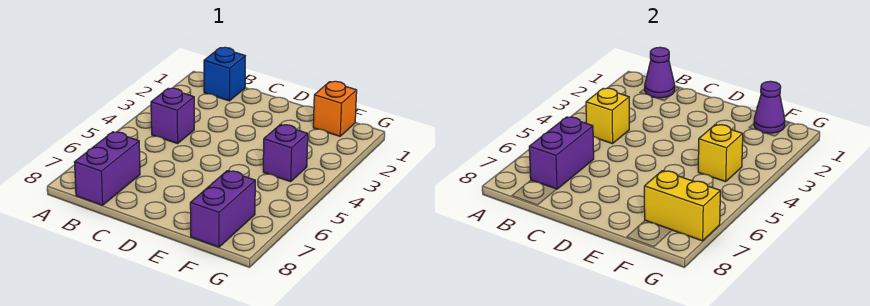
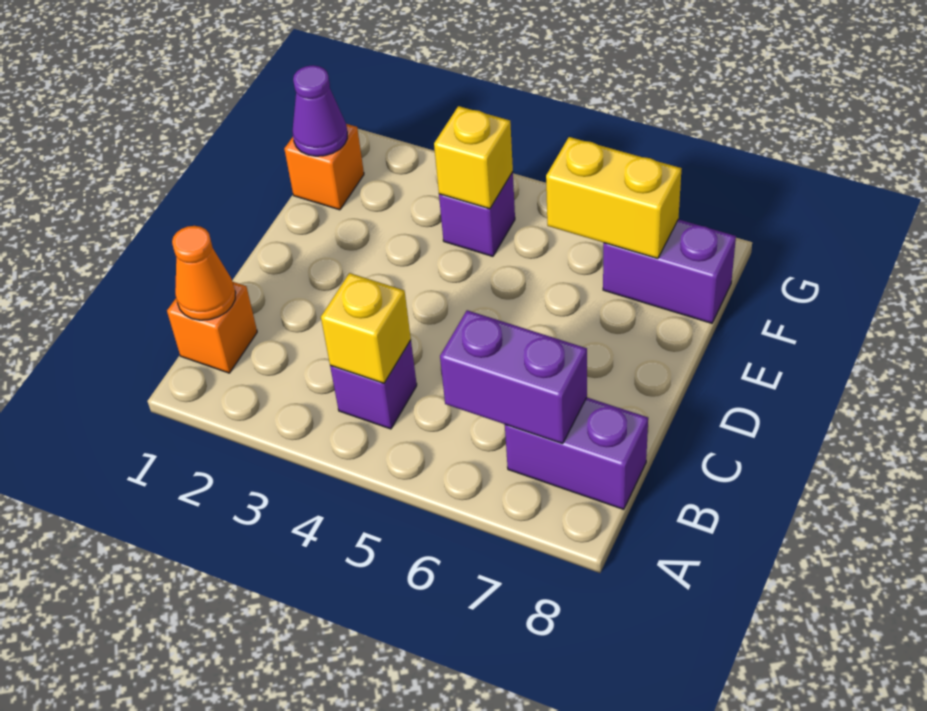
blue brick B1 level 1 -> orange brick B1 level 1
purple cone B1 level 2 -> orange cone B1 level 2
yellow brick F7:G7 level 2 -> yellow brick F6:F7 level 2

